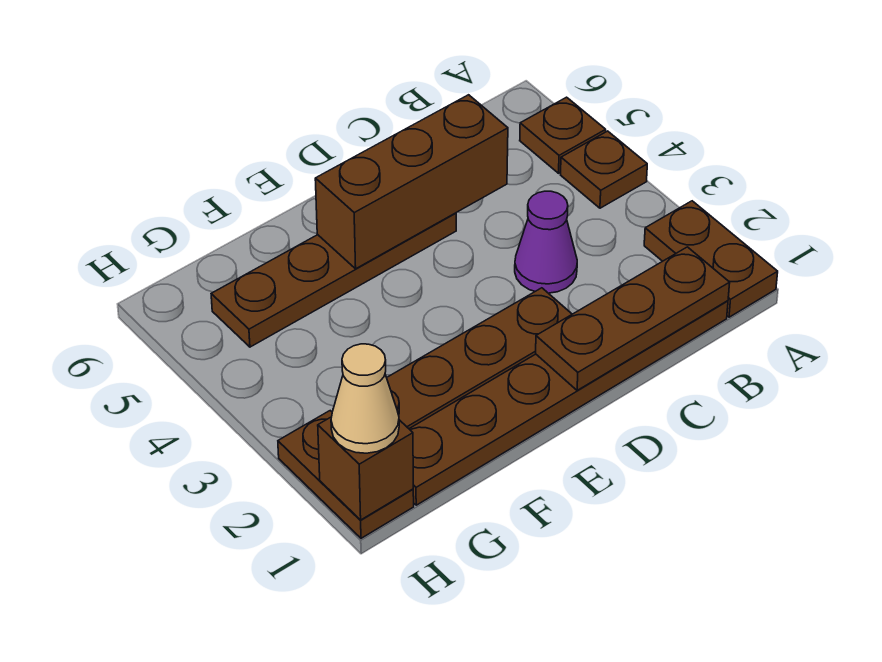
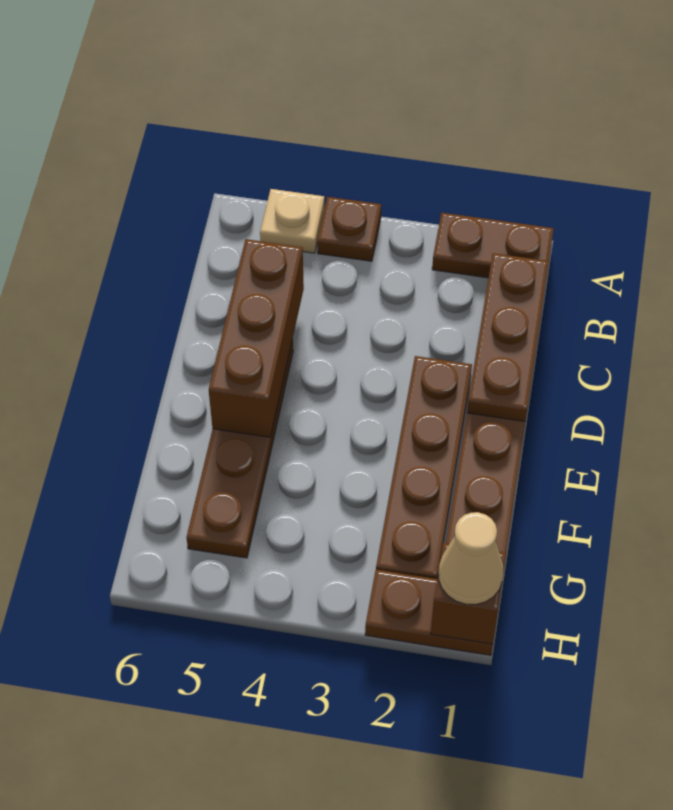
brown plate A5 level 1 -> tan plate A5 level 1
purple cone C3 level 1 -> none

